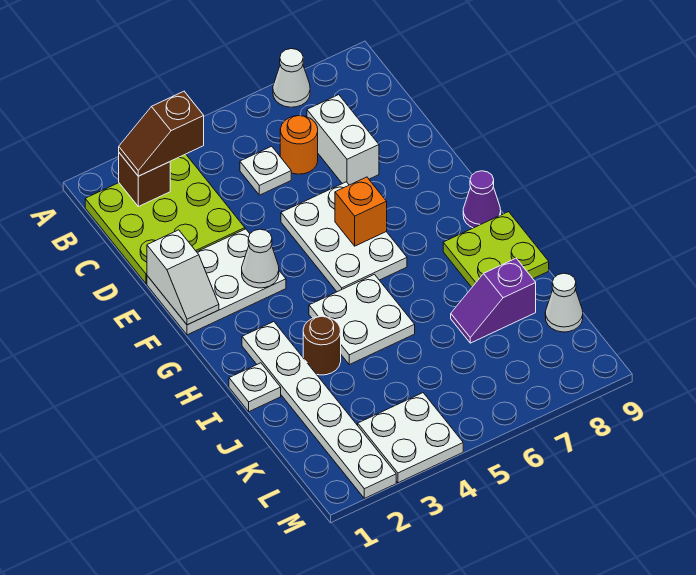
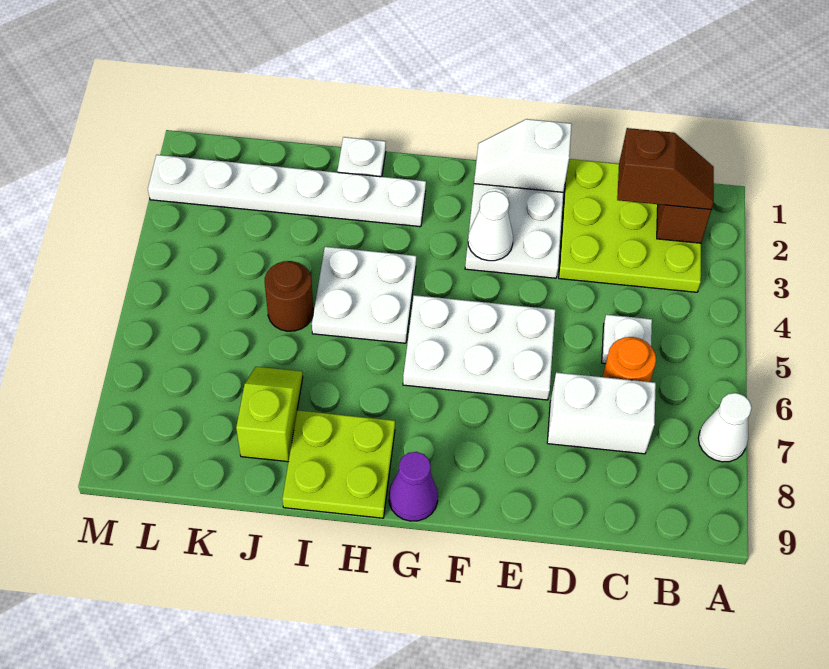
brown slope B2:B3 level 3 top 3 -> brown slope B2:C2 level 3 top C
orange brick F6 level 2 -> none
brown round brick I3 level 1 -> brown round brick J5 level 1
purple slope J7:J8 level 1 top 8 -> lime slope J7:J8 level 1 top 8
white cone K9 level 1 -> none
white plate L3:M4 level 1 -> none

